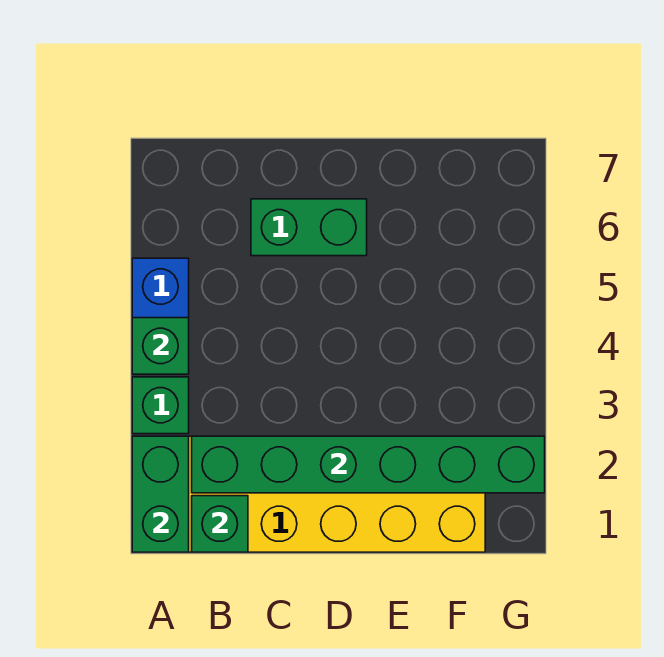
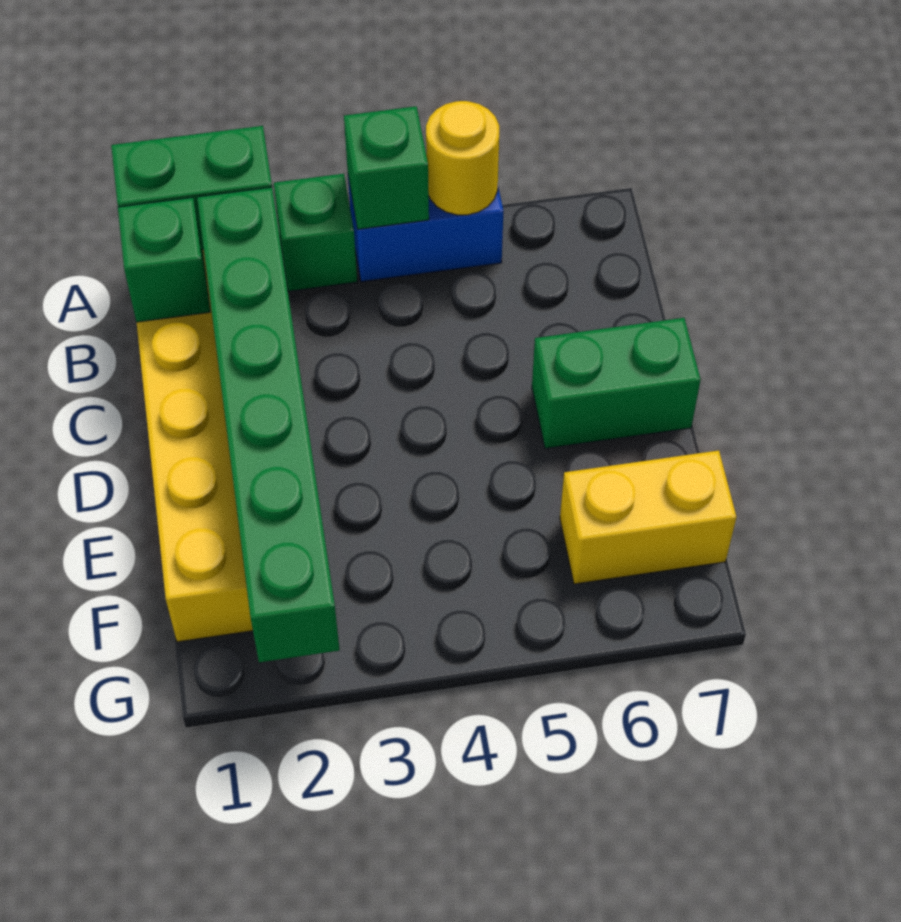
none -> yellow round brick A5 level 2
green brick C6:D6 level 1 -> green brick D6:D7 level 1
none -> yellow brick F6:F7 level 1

